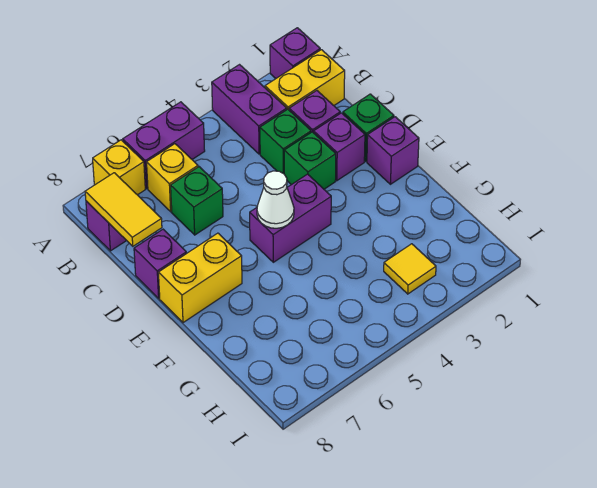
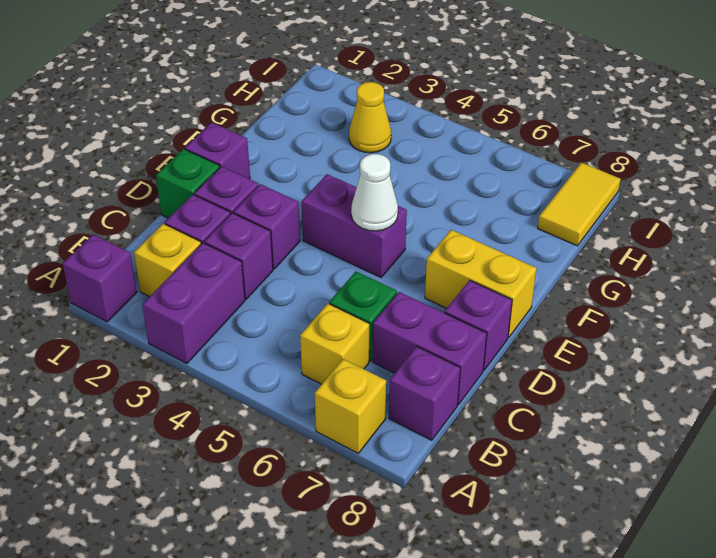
purple brick A5:A6 level 1 -> purple brick C7:C8 level 1
yellow brick B1:B2 level 1 -> yellow brick B2 level 1
yellow tile B8:C8 level 2 -> yellow tile H8:I8 level 1
green brick C3 level 1 -> purple brick C3 level 1
green brick D3 level 1 -> purple brick D3 level 1
yellow tile H3 level 1 -> yellow cone H3 level 1

